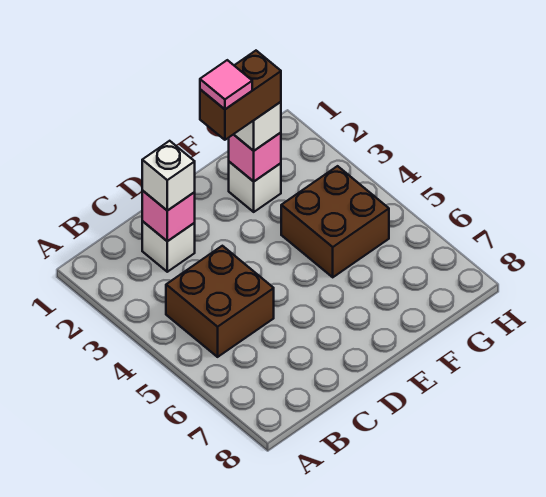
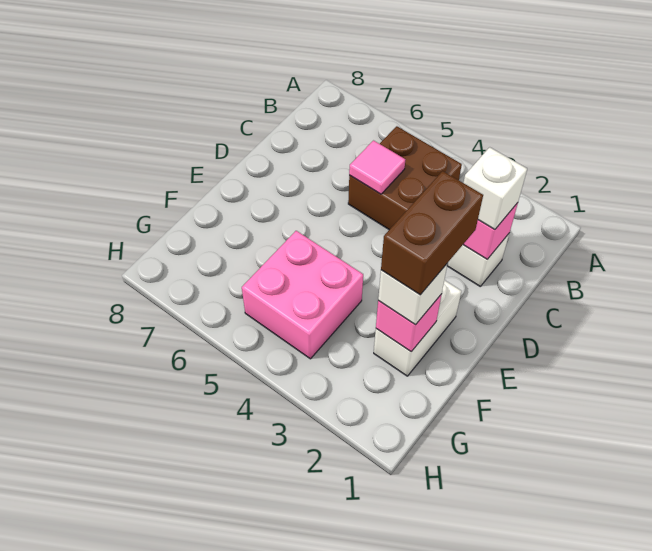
pink tile E2 level 5 -> pink tile C5 level 2
white brick F2 level 1 -> white brick E2:F2 level 1
brown brick F4:G5 level 1 -> pink brick F4:G5 level 1

